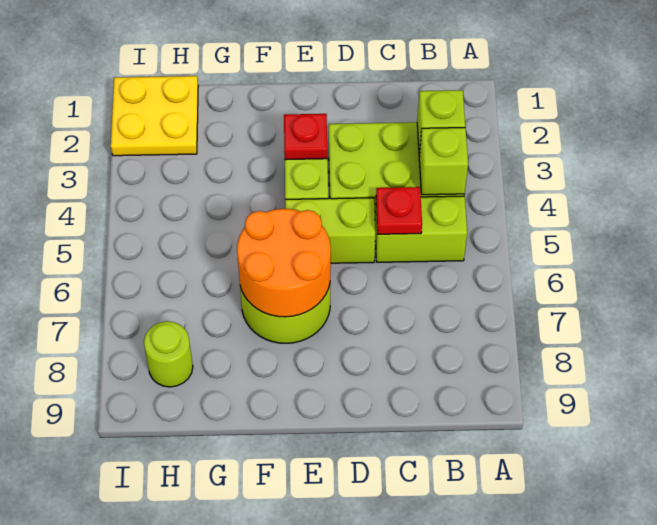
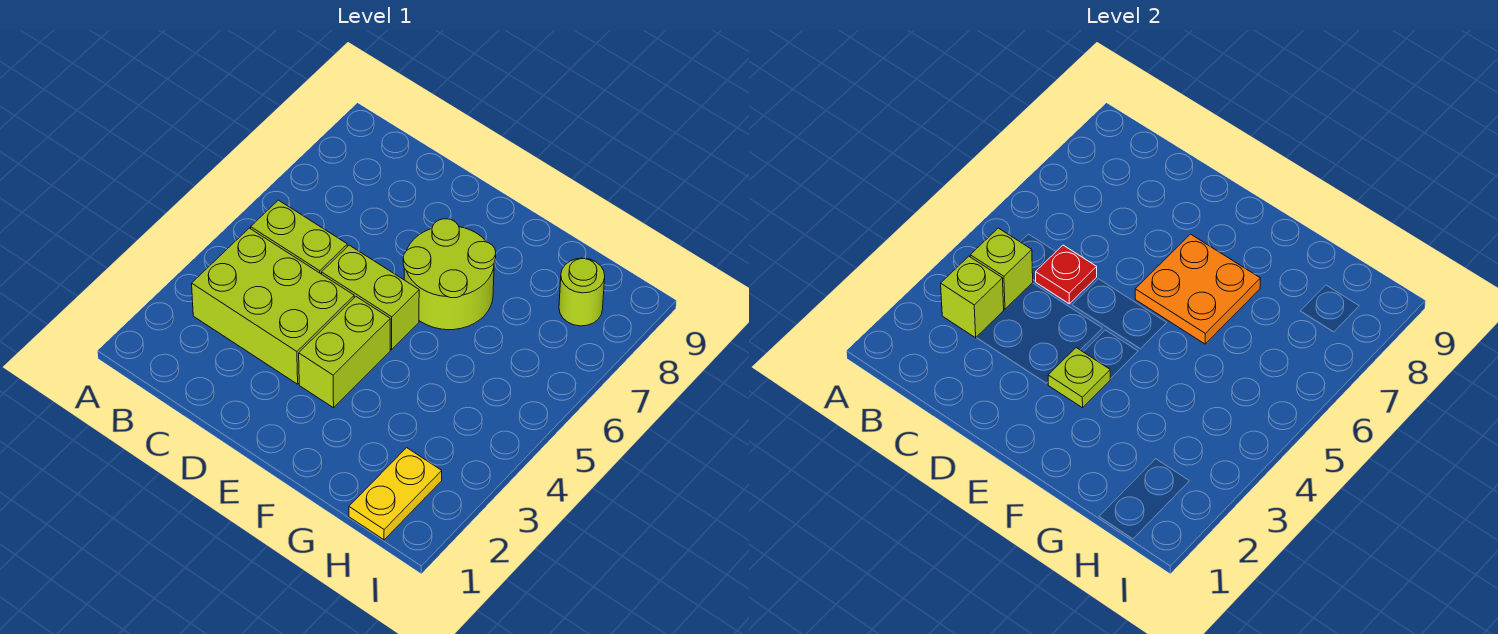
red plate E3 level 2 -> lime plate E3 level 2
orange round brick E6:F7 level 2 -> orange plate E6:F7 level 2
yellow plate H1:I2 level 1 -> yellow plate H1:H2 level 1

